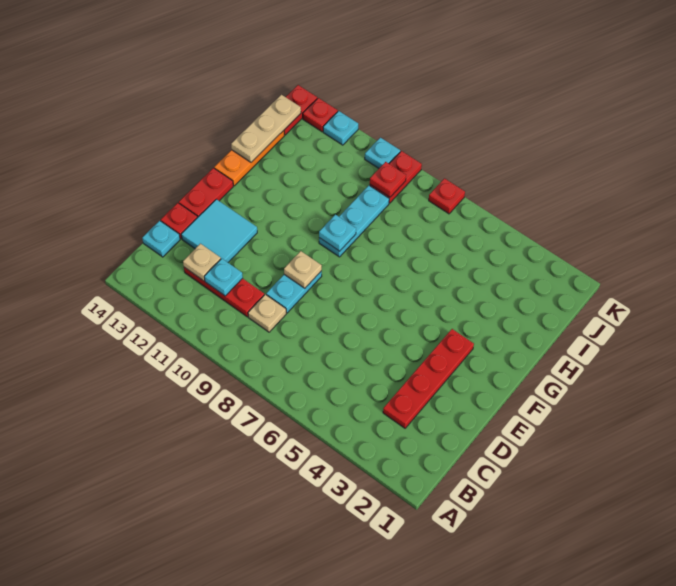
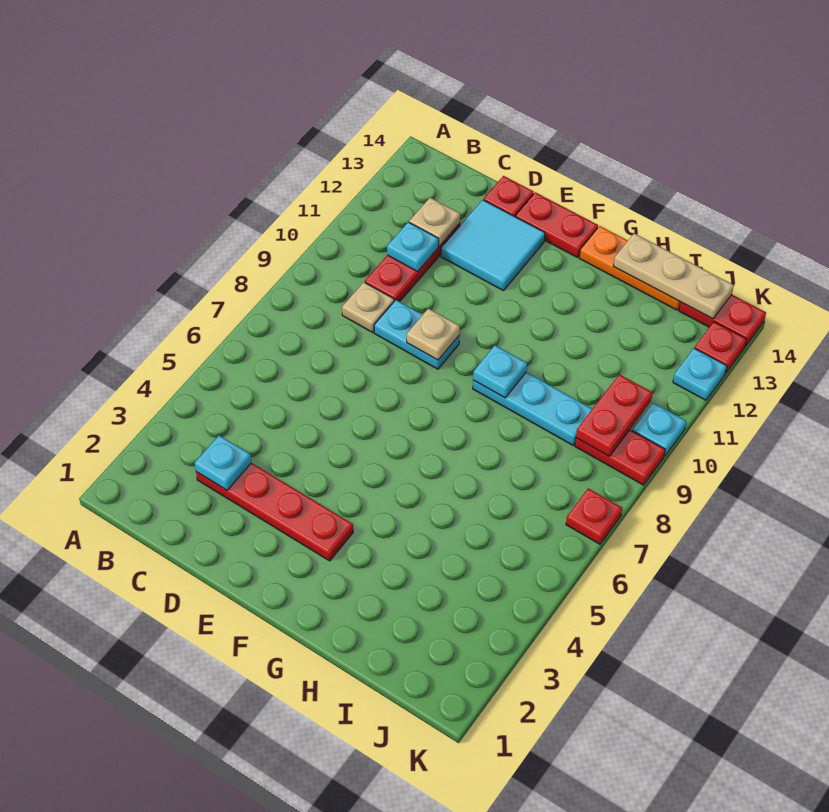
cyan plate C14 level 1 -> cyan plate C3 level 2
red plate J9 level 2 -> red plate J9:J10 level 2

